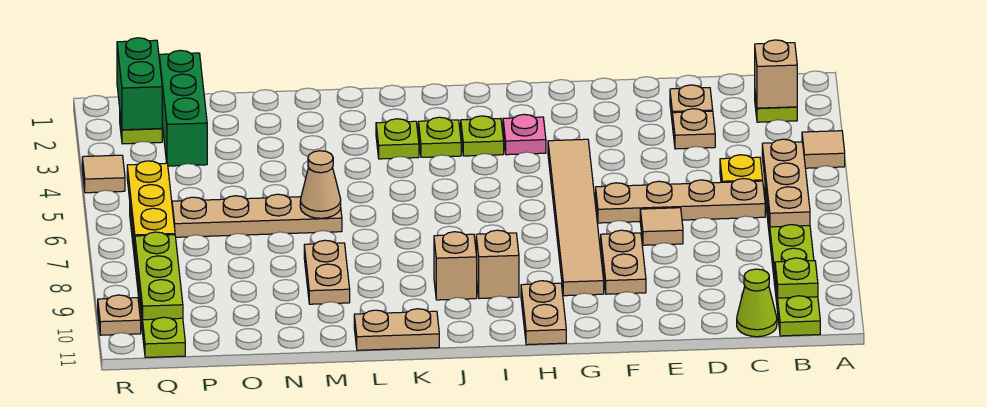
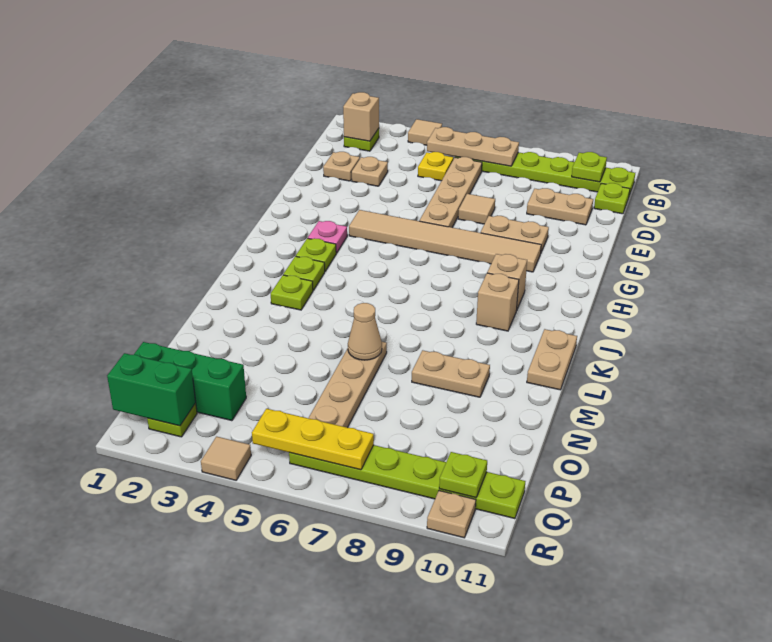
lime cone C11 level 1 -> lime plate C11 level 1
tan plate H10:H11 level 1 -> tan plate D9:D10 level 1
lime plate Q8:Q10 level 2 -> lime plate Q10 level 2

